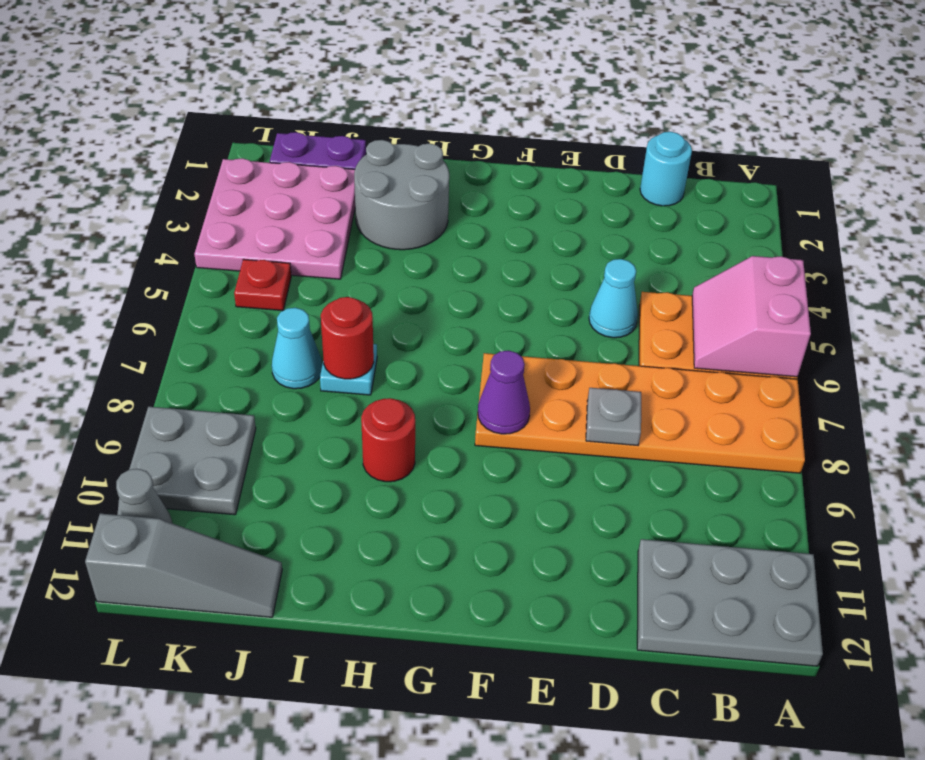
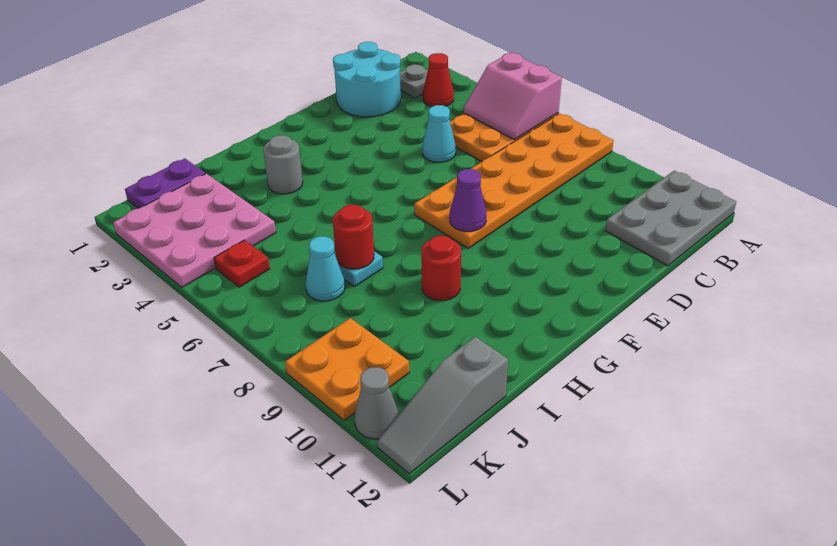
none -> red cone B3 level 1
cyan round brick C1 level 1 -> cyan round brick C1:D2 level 1
grey plate D8 level 2 -> grey plate B2 level 1
grey round brick H2:I3 level 1 -> grey round brick H3 level 1
grey slope J12:L12 level 1 top L -> grey slope J12:L12 level 1 top J
grey plate K9:L10 level 1 -> orange plate K9:L10 level 1

